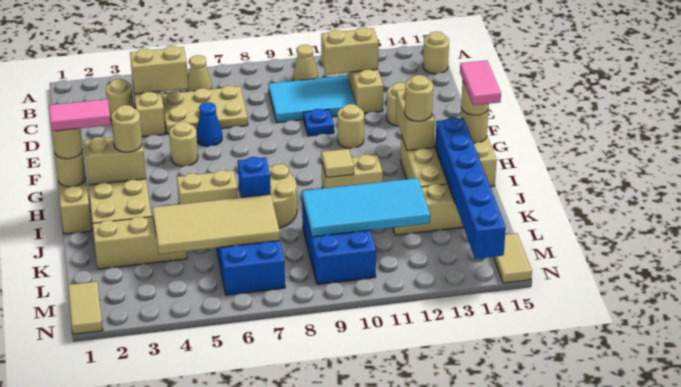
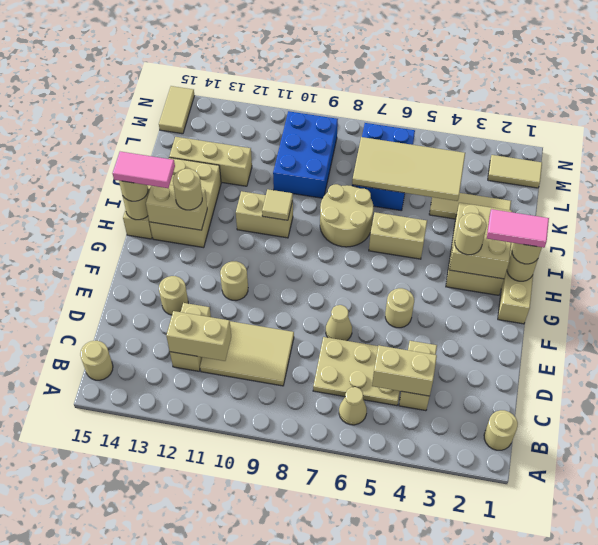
tan cone B10 level 1 -> tan cone E7 level 1
tan round brick C3 level 1 -> tan round brick B1 level 1
cyan tile C9:D11 level 1 -> tan tile C9:D11 level 1
blue cone E6 level 1 -> none
blue plate E10 level 1 -> none
tan brick G13:H13 level 2 -> tan brick H13:H14 level 2
pink tile H15:I15 level 4 -> pink tile H14:H15 level 4
blue brick I14:N14 level 2 -> none
blue brick J7 level 2 -> none
tan brick K2:K4 level 1 -> tan tile K2:K4 level 1
cyan tile K9:L12 level 2 -> none
tan tile M1:N1 level 1 -> tan tile M1:M2 level 1

